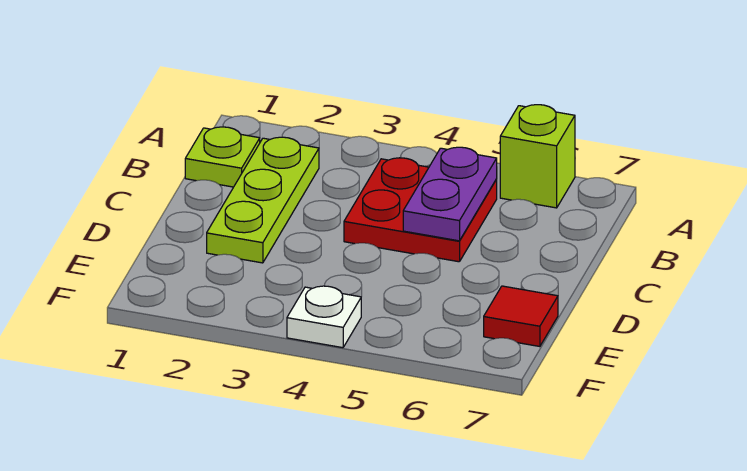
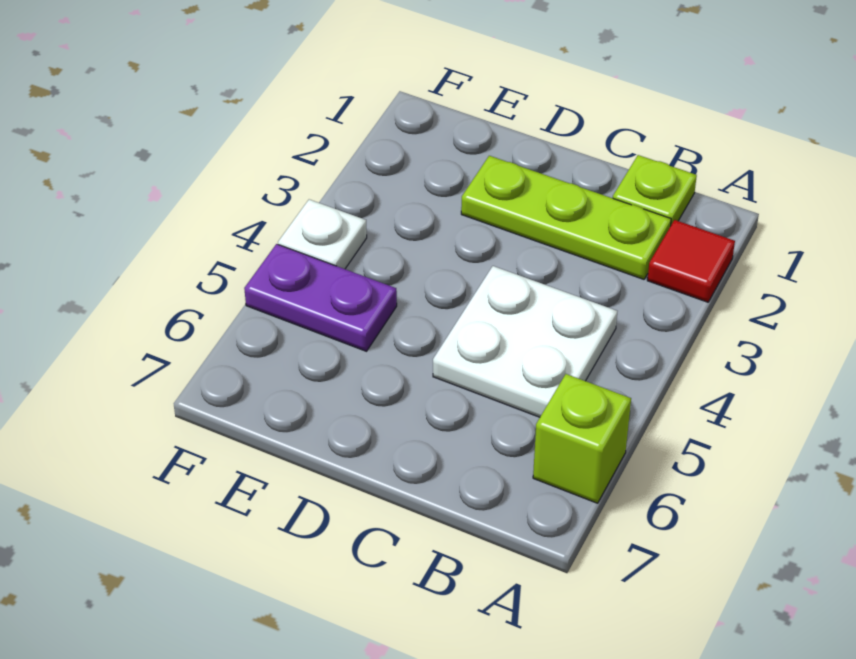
red plate B4:C5 level 1 -> white plate B4:C5 level 1
purple plate B5:C5 level 2 -> purple plate E5:F5 level 1
red tile E7 level 1 -> red tile A2 level 1

